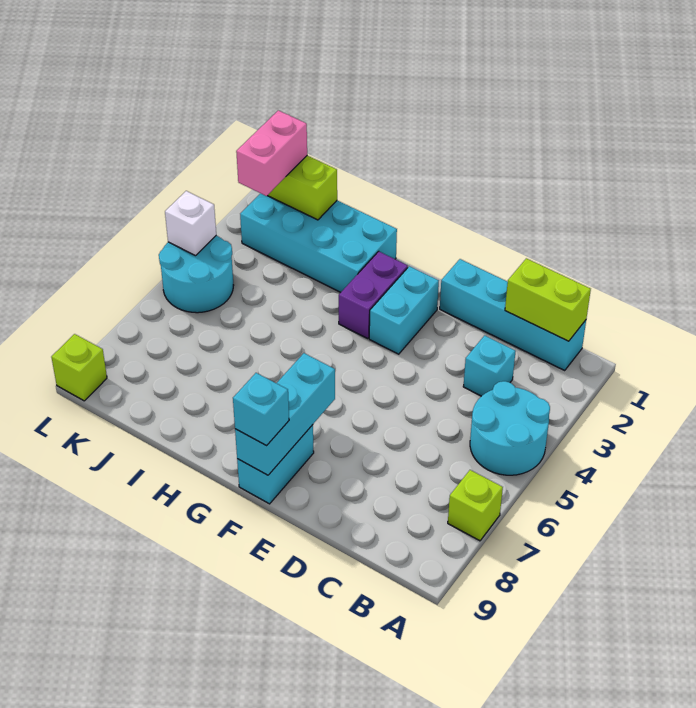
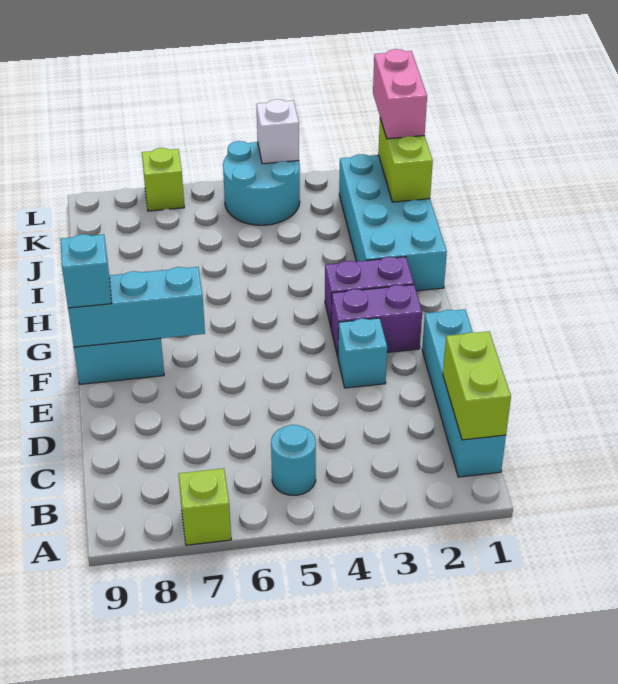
cyan round brick A4:B5 level 1 -> cyan round brick B5 level 1
cyan brick C3 level 1 -> cyan brick E3 level 1
cyan brick F2:F3 level 1 -> purple brick F2:F3 level 1
pink brick K1:K2 level 3 -> pink brick K1:L1 level 3
lime brick L9 level 1 -> lime brick L7 level 1

